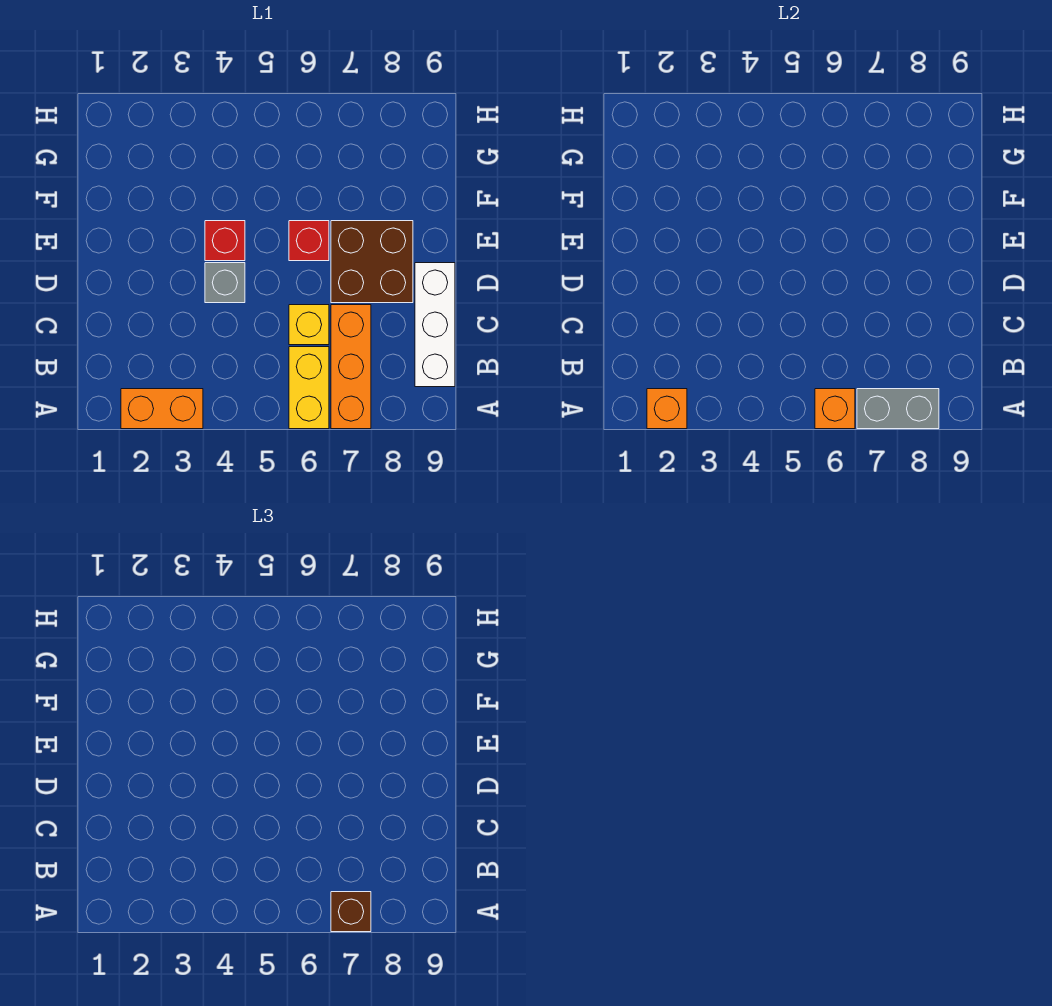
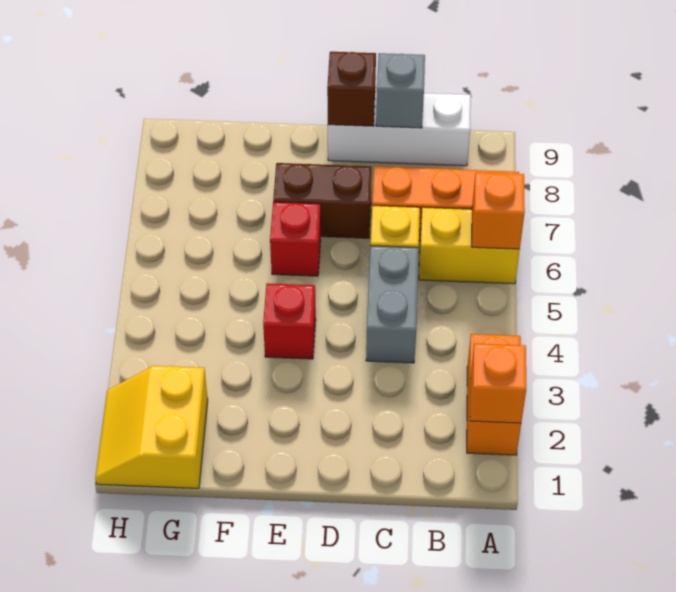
grey brick A7:A8 level 2 -> grey brick C4:C5 level 1
brown brick A7 level 3 -> brown brick D9 level 2
grey brick D4 level 1 -> grey brick C9 level 2
brown brick D7:E8 level 1 -> brown brick D7:E7 level 1
none -> yellow slope G1:H2 level 1 top G

